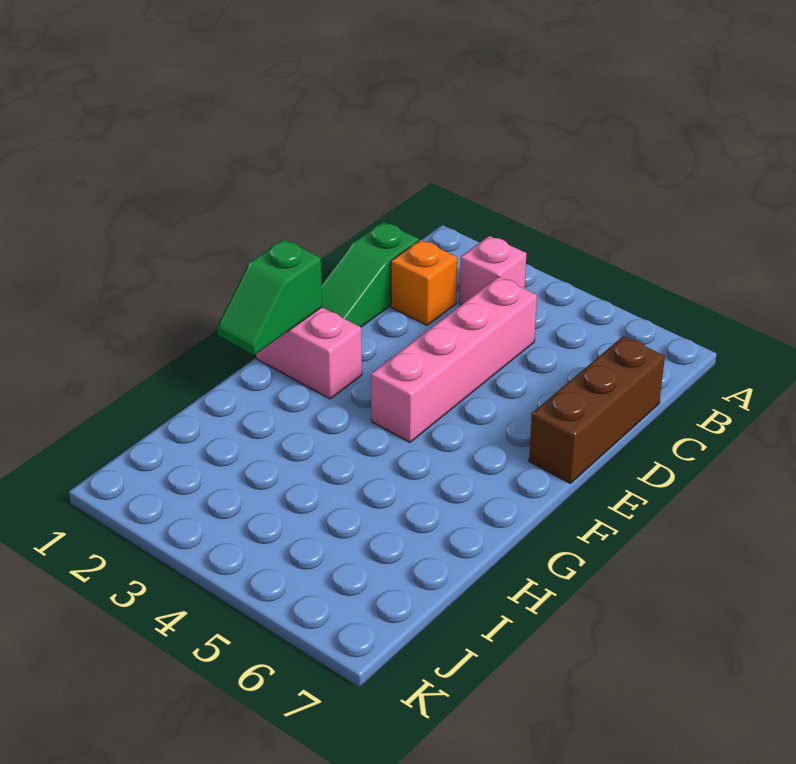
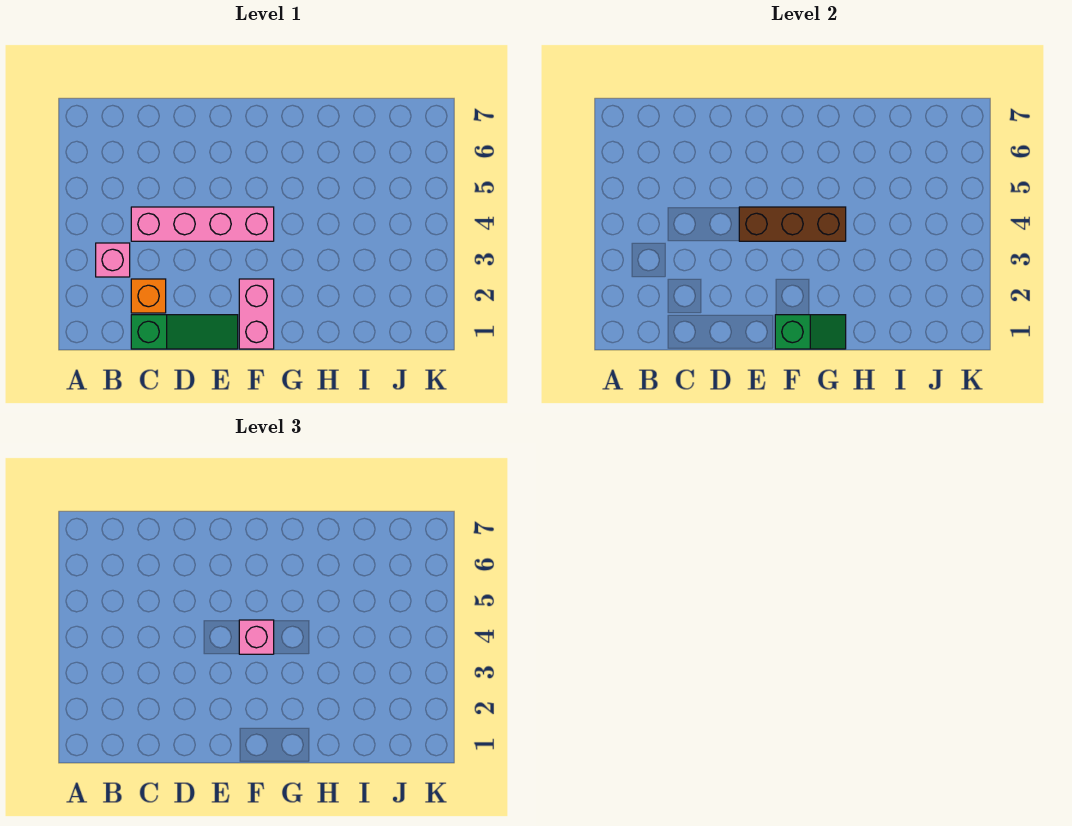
brown brick C7:E7 level 1 -> brown brick E4:G4 level 2
none -> pink brick F4 level 3

